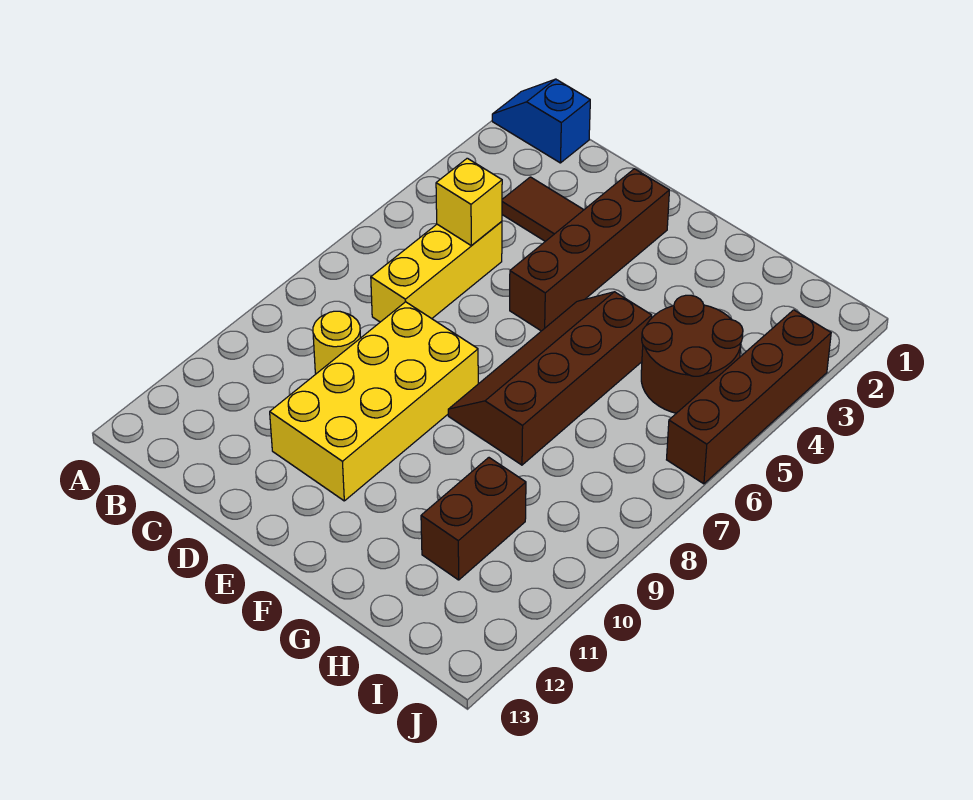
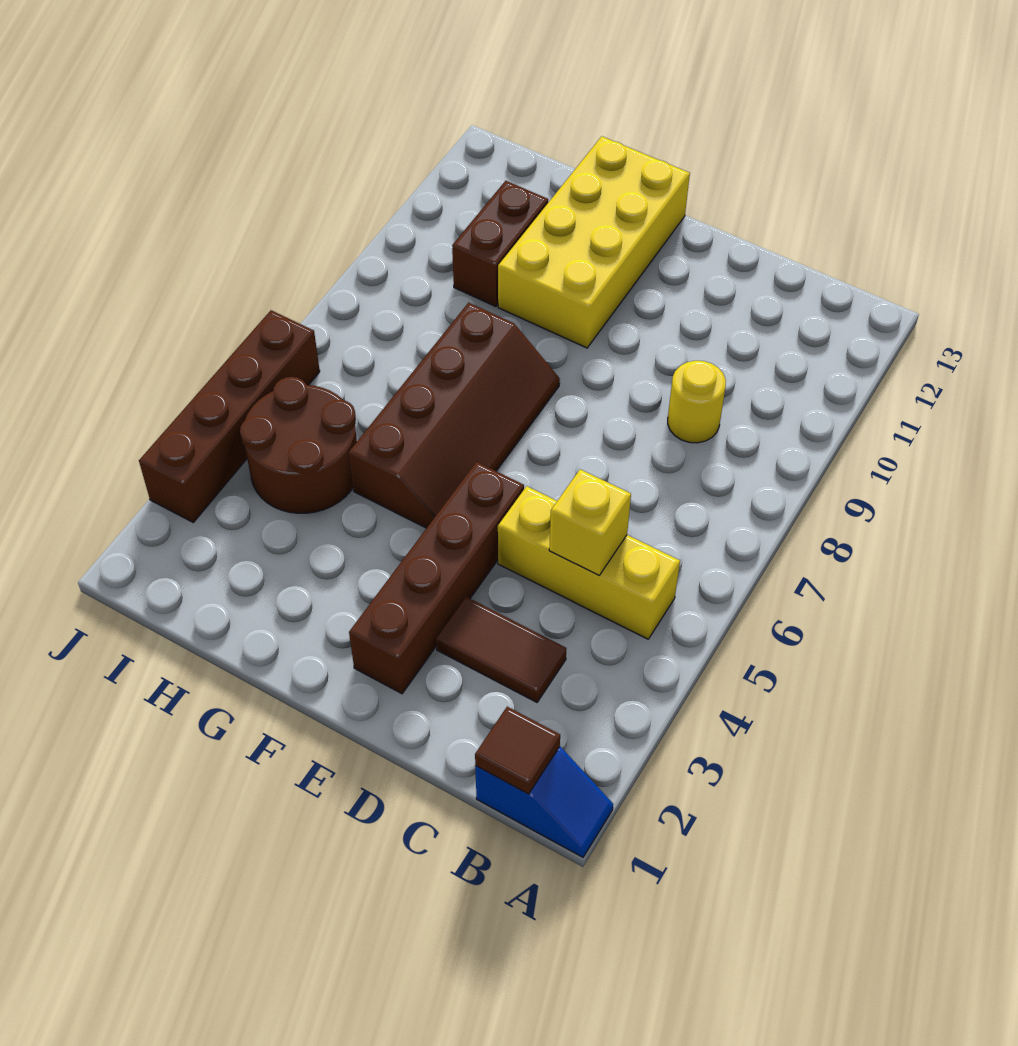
none -> brown tile B1 level 2
yellow brick C5:C7 level 1 -> yellow brick B5:D5 level 1
yellow brick D8:E11 level 1 -> yellow brick F10:G13 level 1

